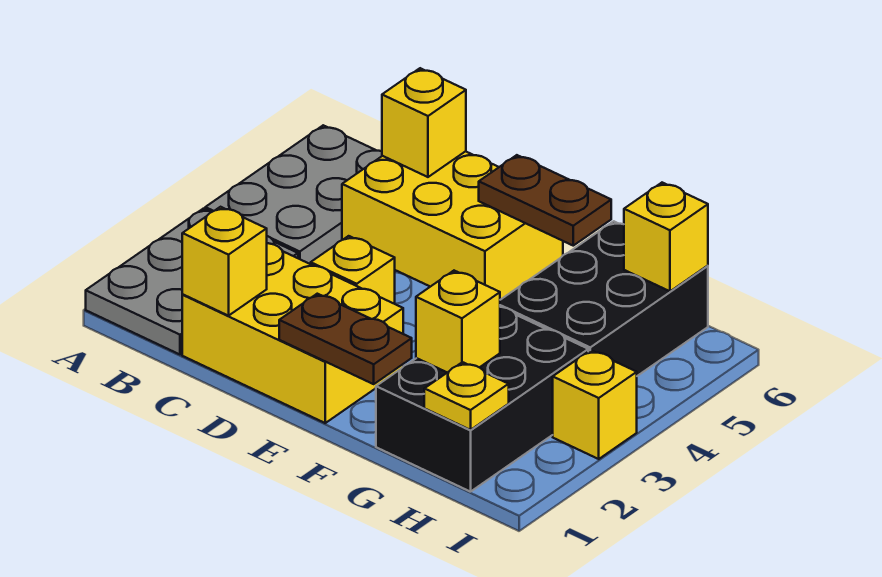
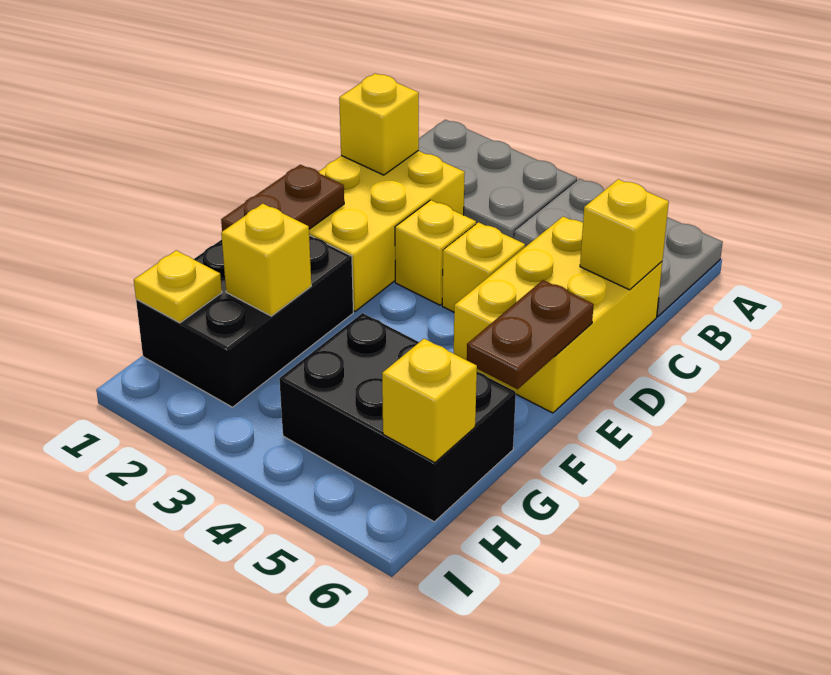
black brick G1:H3 level 1 -> black brick F1:H2 level 1
yellow brick I3 level 1 -> yellow brick D4 level 1

